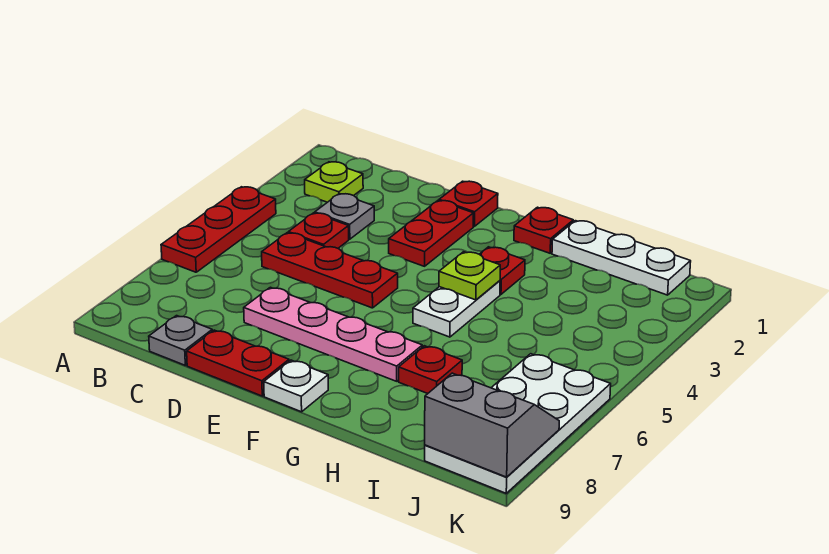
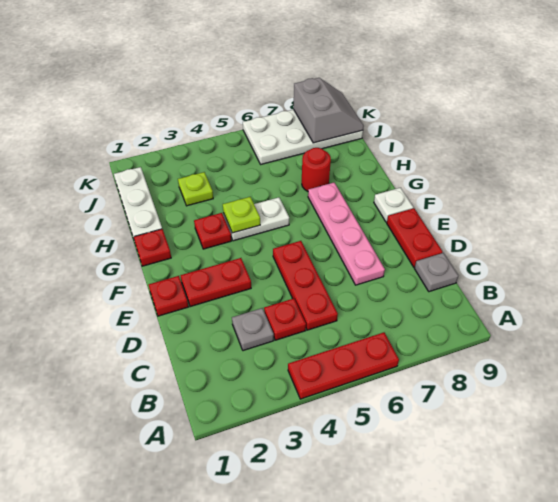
lime plate B2 level 1 -> lime plate I3 level 1
red plate H7 level 1 -> red round brick H7 level 1
grey slope J8:K9 level 2 top 9 -> grey slope J8:K9 level 2 top 8

